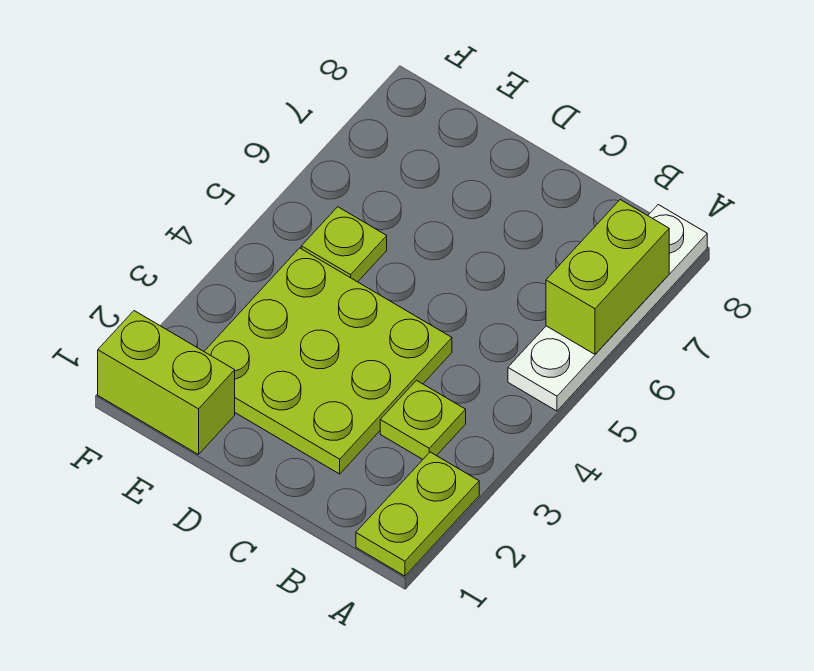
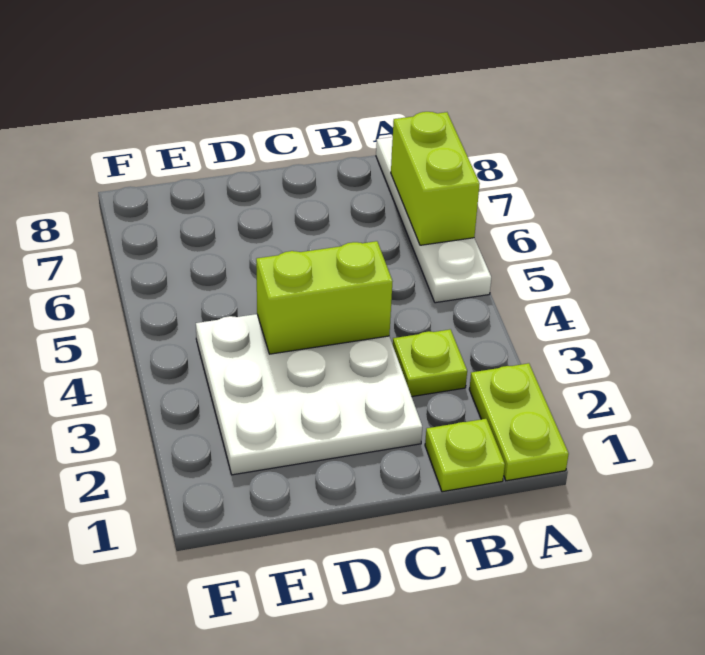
lime plate C2:E4 level 1 -> white plate C2:E4 level 1
lime brick E1:F1 level 1 -> lime brick C4:D4 level 2
lime plate E5 level 1 -> lime plate B1 level 1

